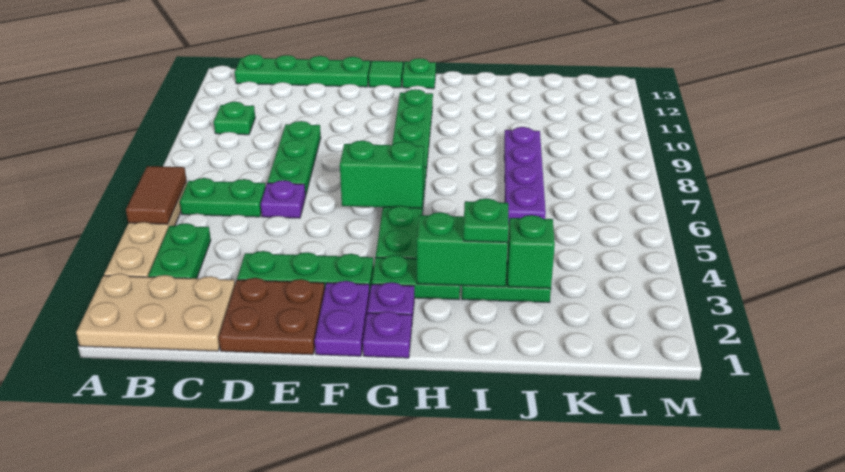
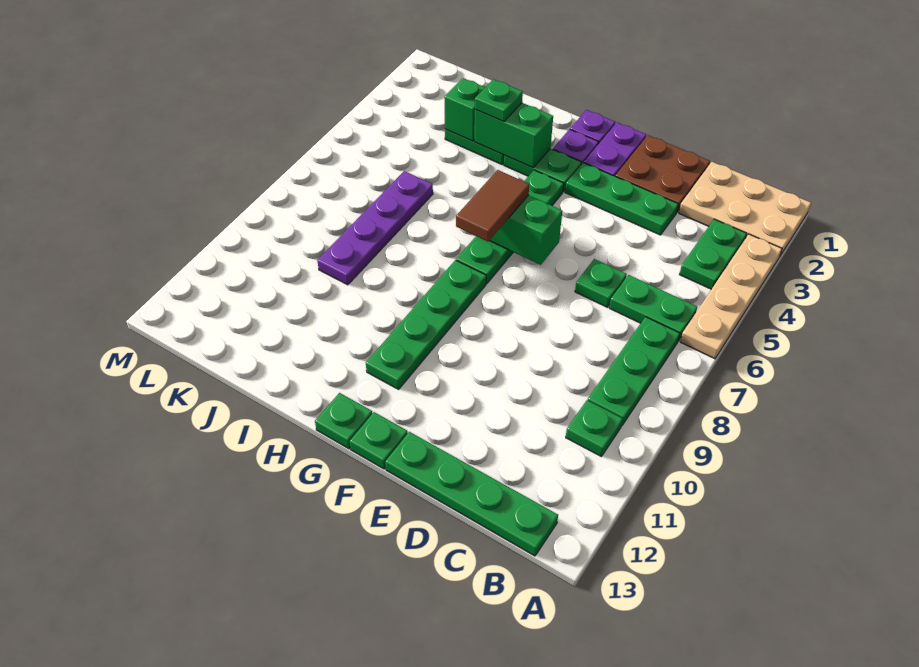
brown tile A5:A6 level 2 -> brown tile G6:G7 level 3
purple plate D6 level 1 -> green plate D6 level 1
green plate D7:D9 level 1 -> green plate B7:B9 level 1
green tile F13 level 1 -> green plate F13 level 1

